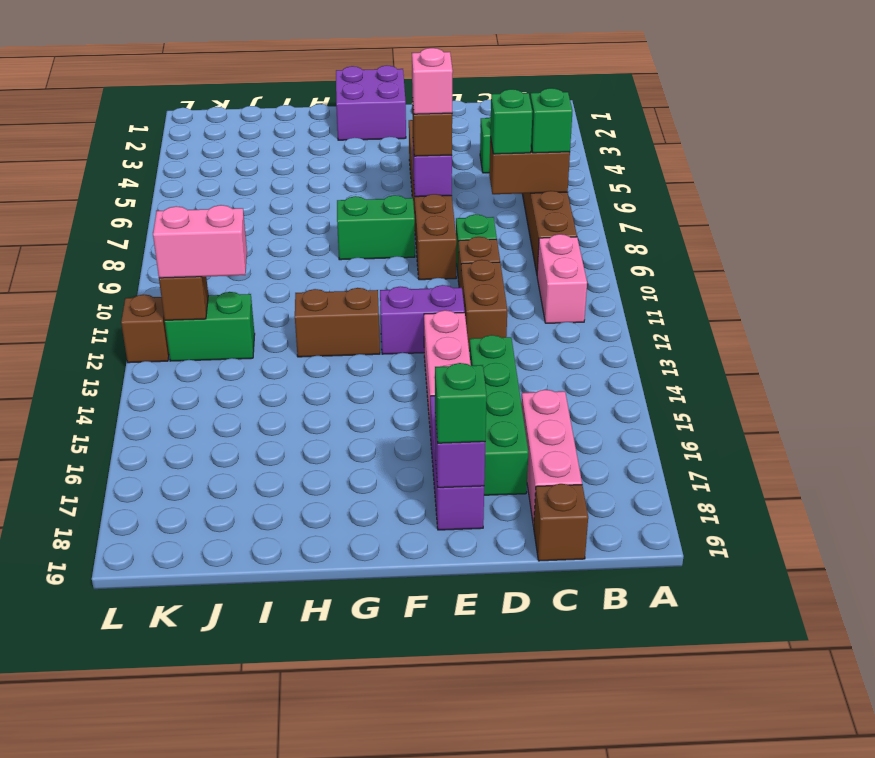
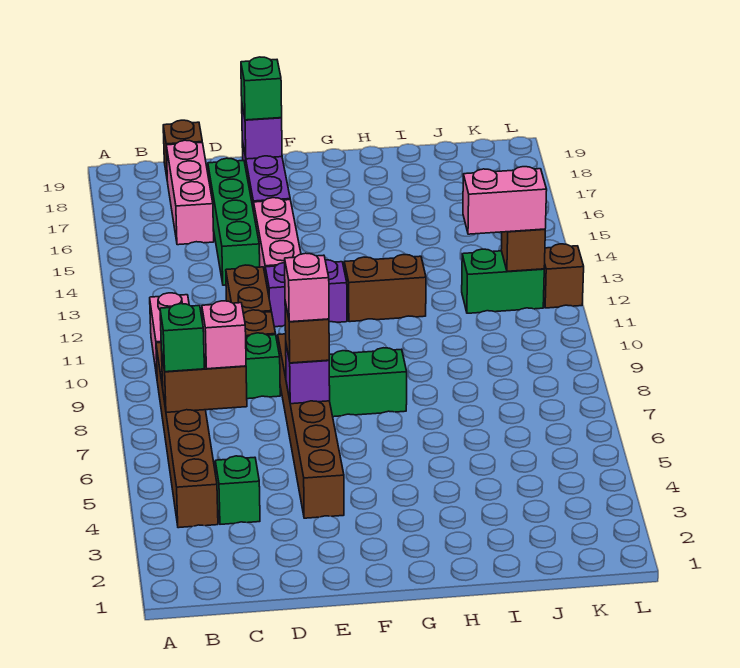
green brick C7 level 3 -> pink brick C7 level 3
purple brick F1:G2 level 1 -> none

